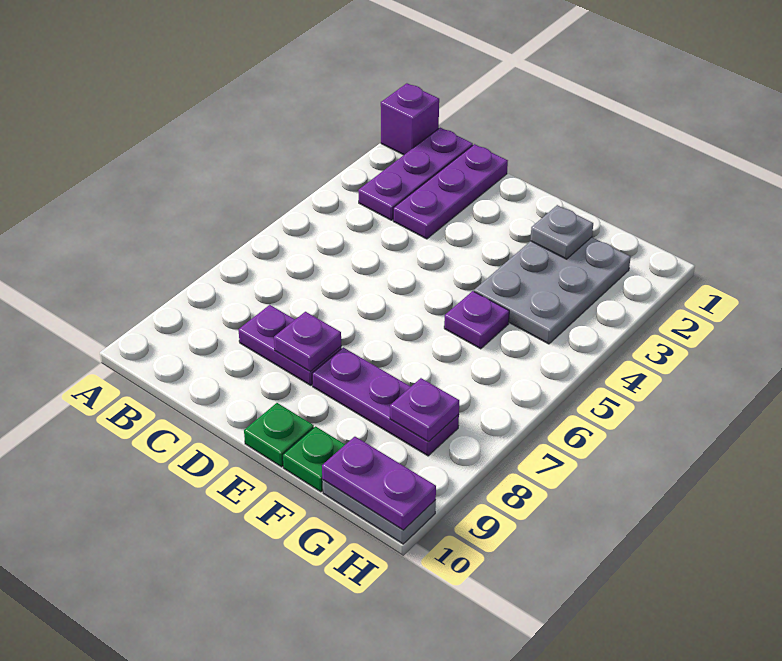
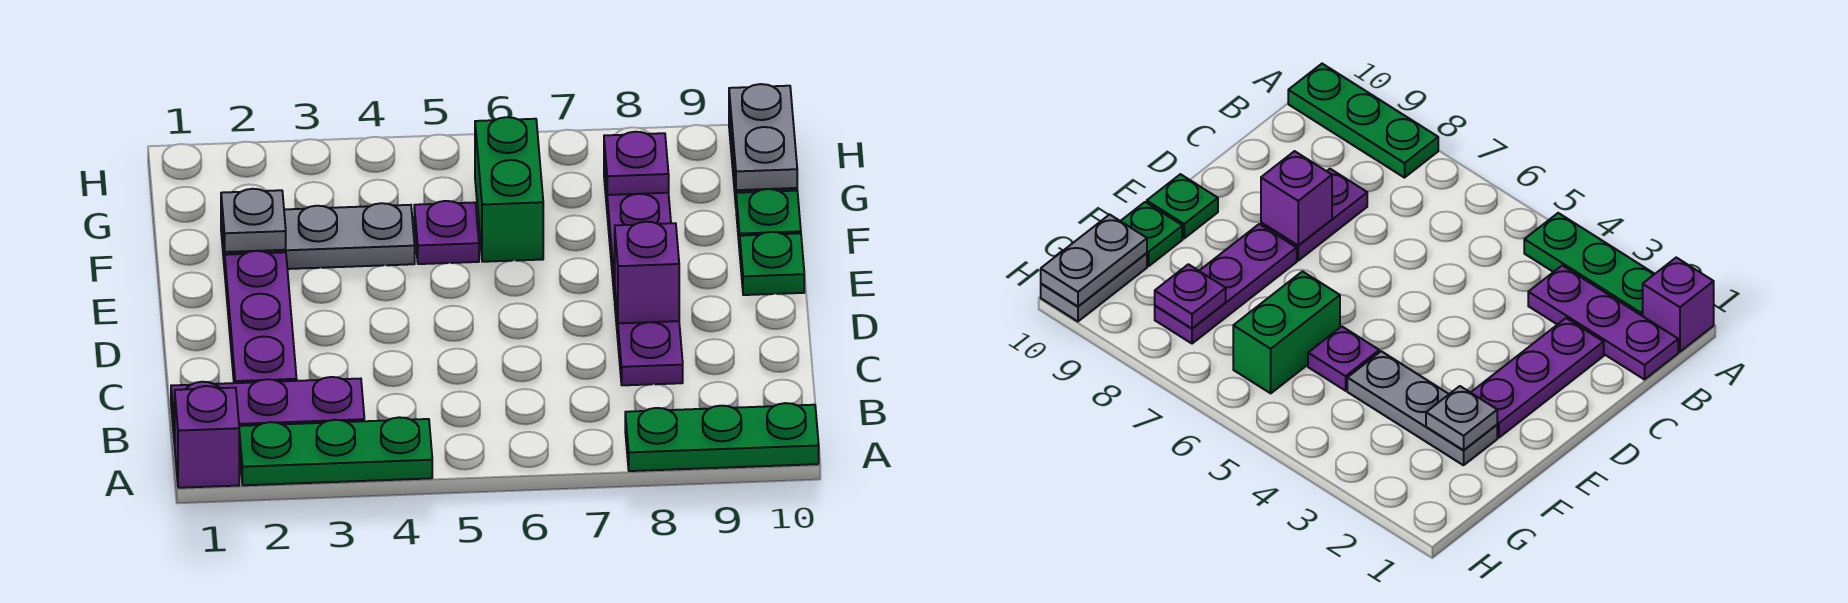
none -> green plate A2:A4 level 1
none -> green plate A8:A10 level 1
purple plate C1:C3 level 1 -> purple plate C2:E2 level 1
purple plate D8 level 2 -> purple brick D8 level 2
grey plate F2:G4 level 1 -> grey plate F2:F4 level 1
none -> green brick F6:G6 level 1
purple plate G10:H10 level 2 -> grey plate G10:H10 level 2

